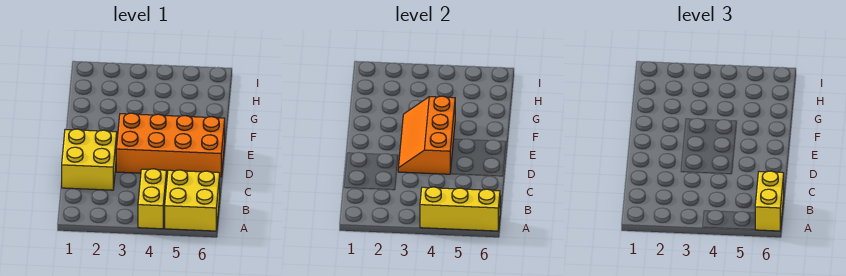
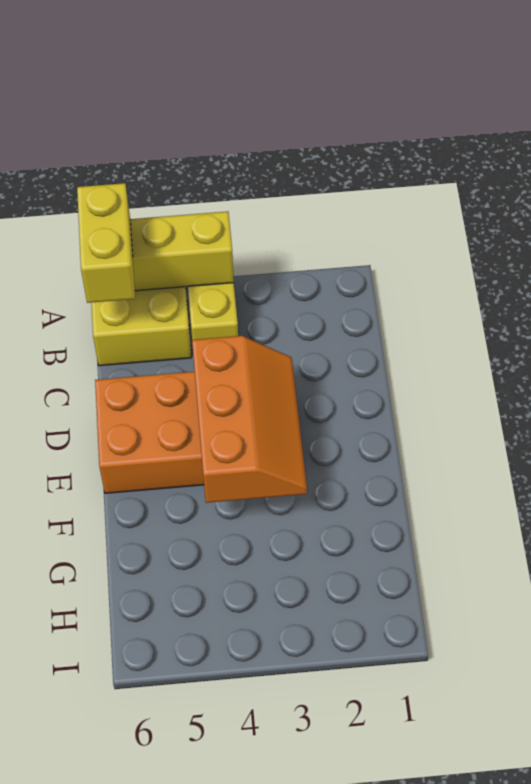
yellow brick C1:D2 level 1 -> none

